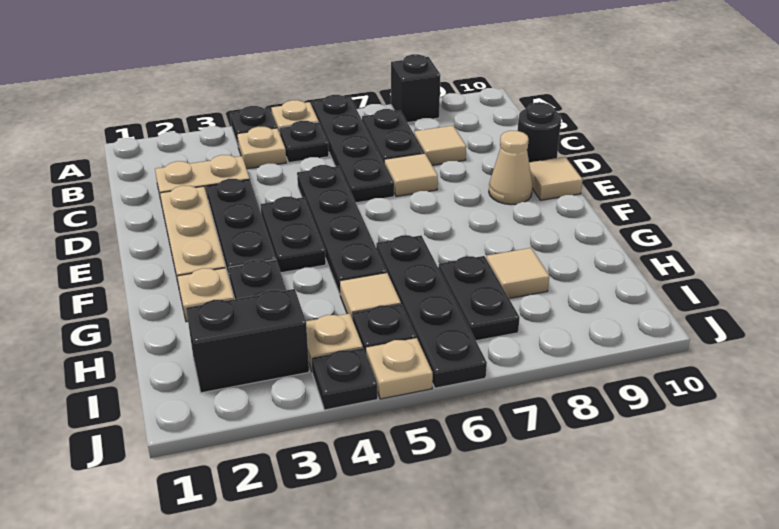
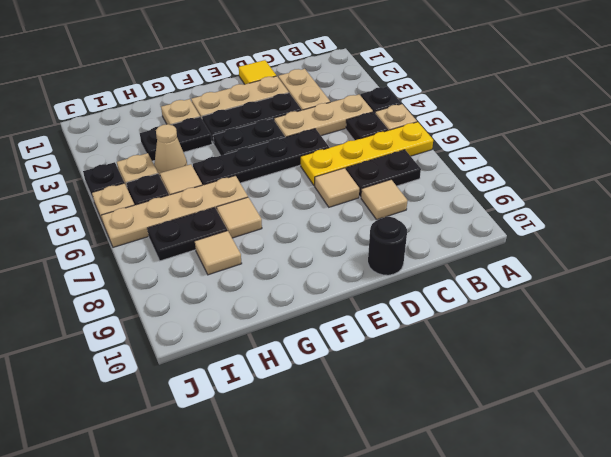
black plate A6:D6 level 1 -> yellow plate A6:D6 level 1
black brick A8 level 1 -> none
tan plate B4 level 1 -> tan plate B4:D4 level 1
none -> yellow tile D1 level 1
tan cone E9 level 1 -> tan cone H4 level 1
tan tile E10 level 1 -> tan tile G7 level 1
black plate G6:J6 level 1 -> tan plate G6:J6 level 1
black brick I2:I3 level 1 -> none

